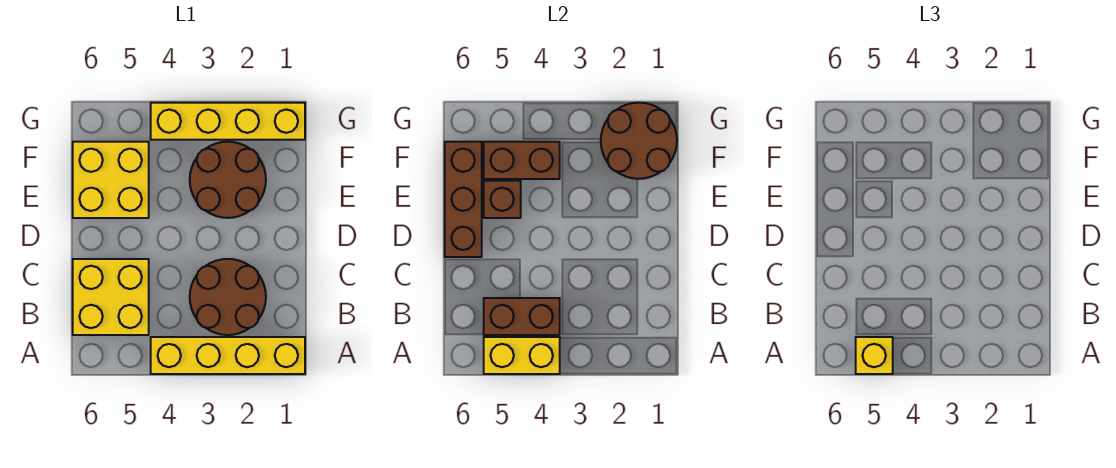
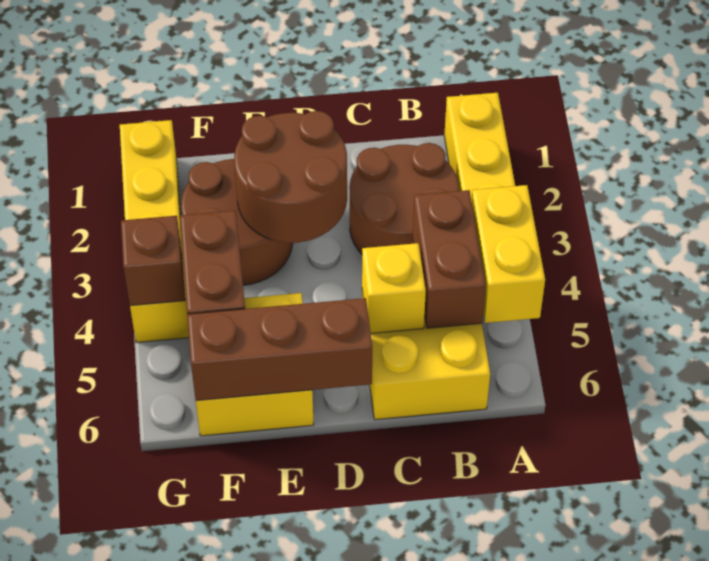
yellow brick A5 level 3 -> yellow brick C5 level 2
brown brick E5 level 2 -> brown brick G4 level 2
brown round brick F1:G2 level 2 -> brown round brick D2:E3 level 2

